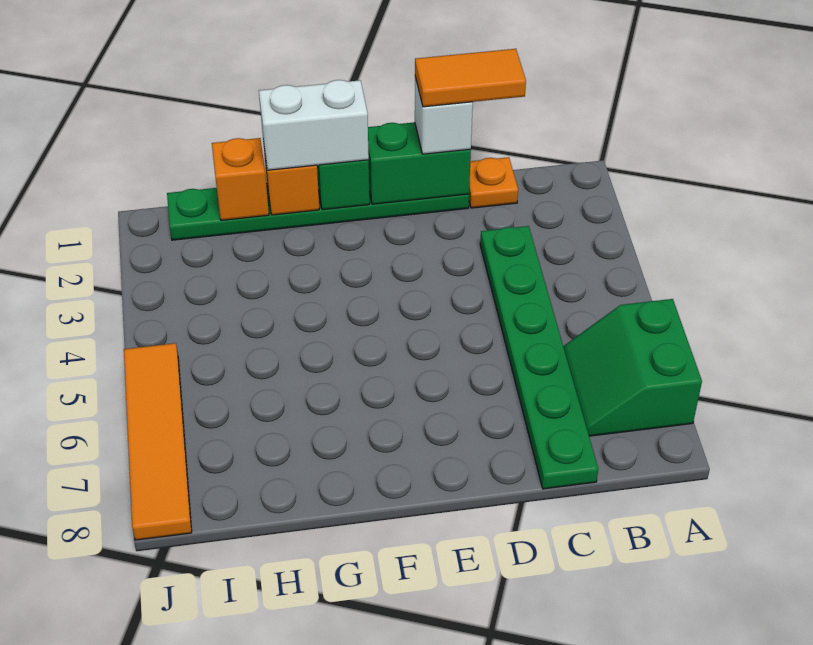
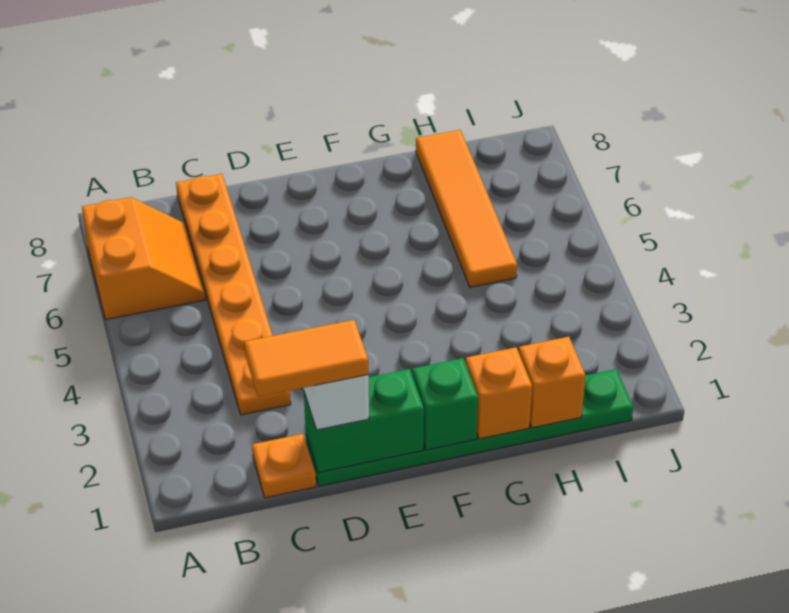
green slope A6:B7 level 1 top A -> orange slope A6:B7 level 1 top A
green plate C3:C8 level 1 -> orange plate C3:C8 level 1
white brick F1:G1 level 3 -> none
orange tile J5:J8 level 1 -> orange tile H5:H8 level 1

